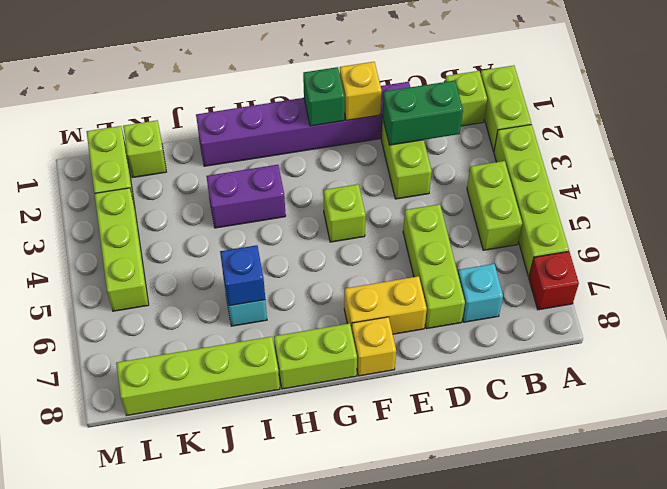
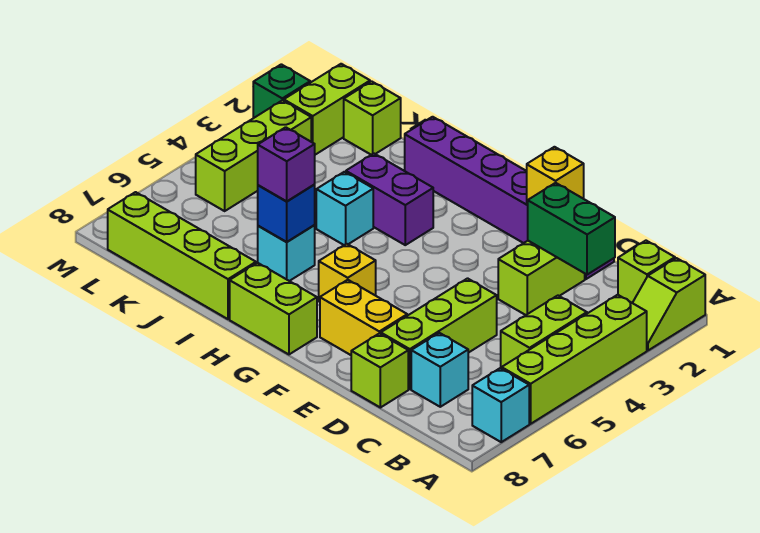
lime brick A1:A2 level 1 -> lime slope A1:A2 level 1 top 1
red brick A7 level 1 -> cyan brick A7 level 1
green brick F1 level 2 -> green brick M2 level 1
lime brick F4 level 1 -> lime brick D8 level 1
yellow brick F8 level 1 -> yellow brick G6 level 1
none -> cyan brick I4 level 1
none -> purple brick I6 level 3

